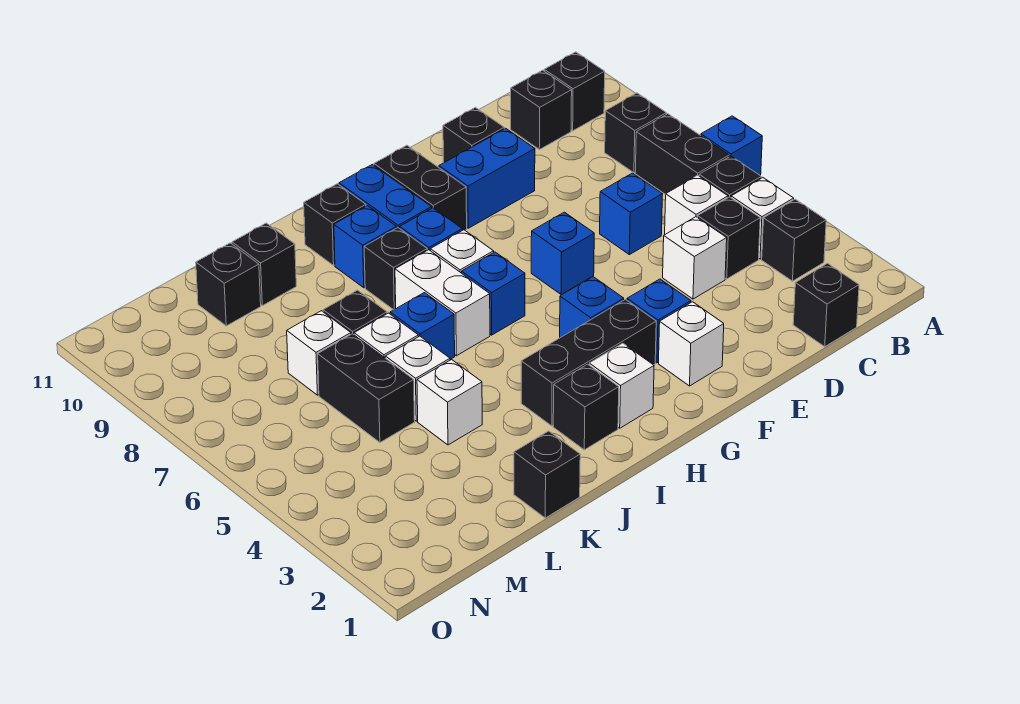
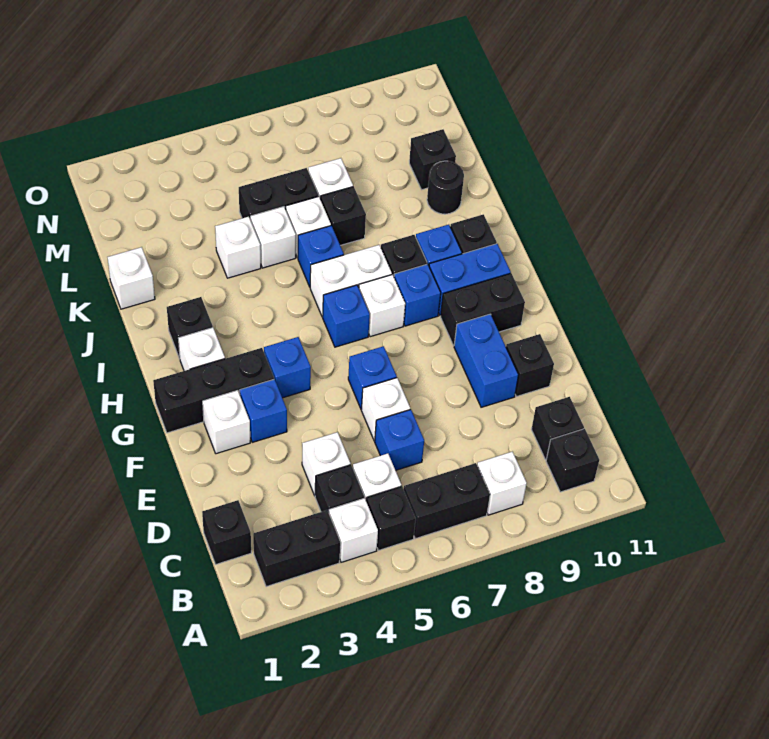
blue brick A6 level 1 -> none
black brick B3 level 1 -> black brick B2:B3 level 1
black brick B8 level 1 -> white brick B8 level 1
none -> white brick E6 level 1
black brick G3:I3 level 1 -> black brick G1:G3 level 1
black brick K1 level 1 -> white brick K1 level 1
black brick K10 level 1 -> black round brick K10 level 1

